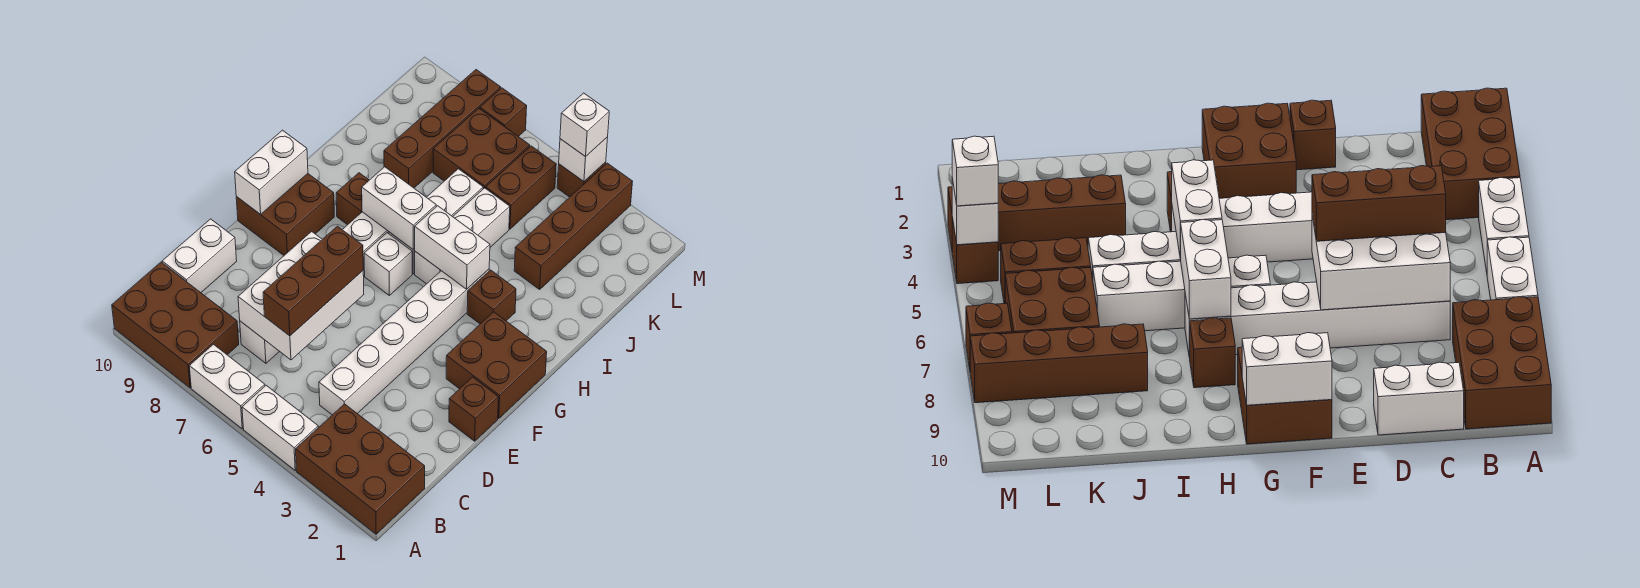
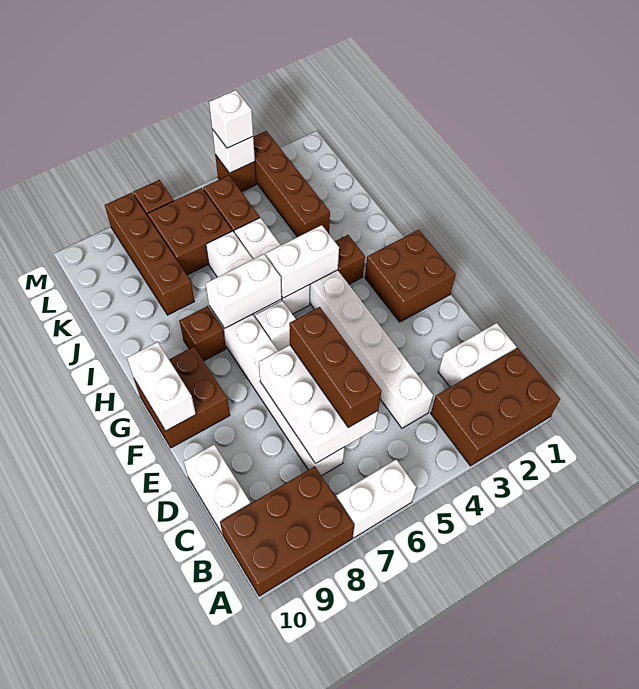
white brick A4:A5 level 1 -> white brick C1:C2 level 1
brown brick E1 level 1 -> none

